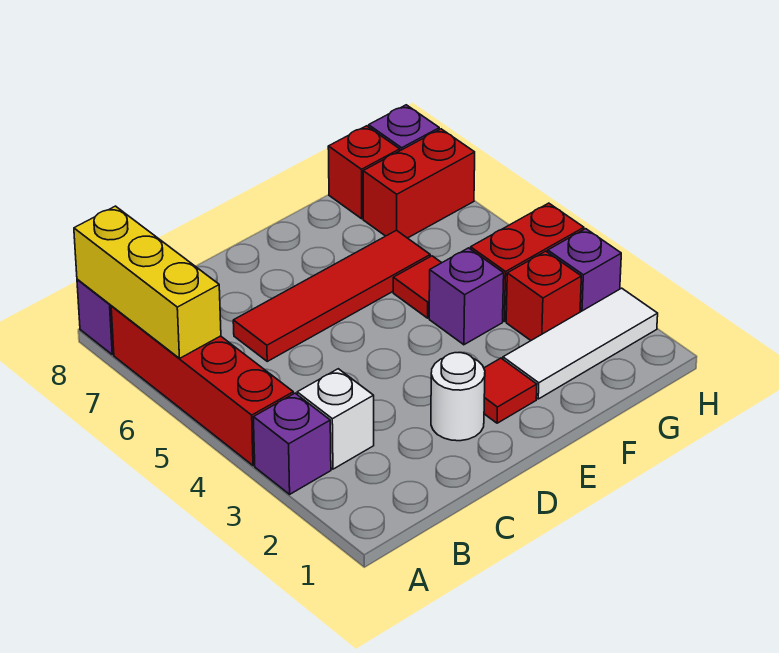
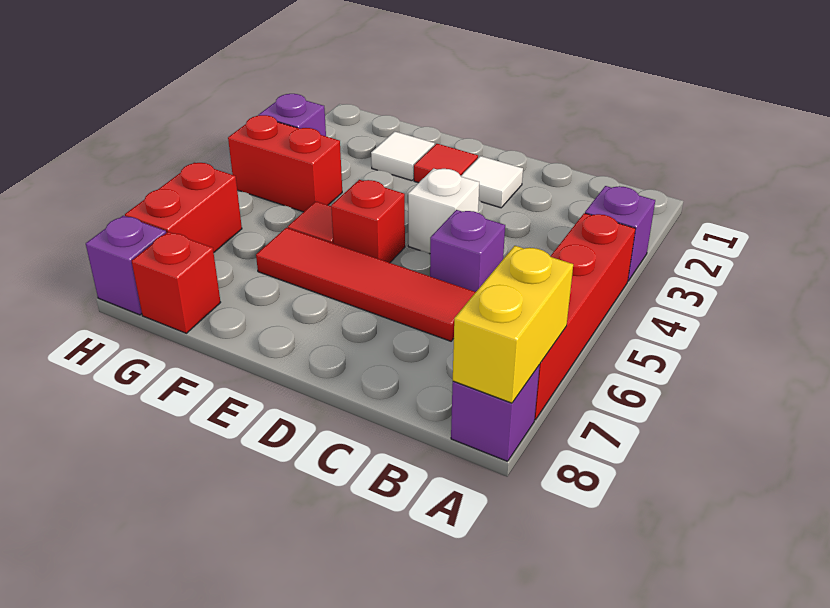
yellow brick A6:A8 level 2 -> yellow brick A7:A8 level 2
white brick B3 level 1 -> white brick D4 level 1
white round brick D2 level 1 -> white tile D2 level 1
white tile F2:H2 level 1 -> white tile F2 level 1
purple brick F4 level 1 -> purple brick C5 level 1
red brick G3 level 1 -> red brick E5 level 1
red brick G7:H7 level 1 -> red brick H6:H7 level 1

